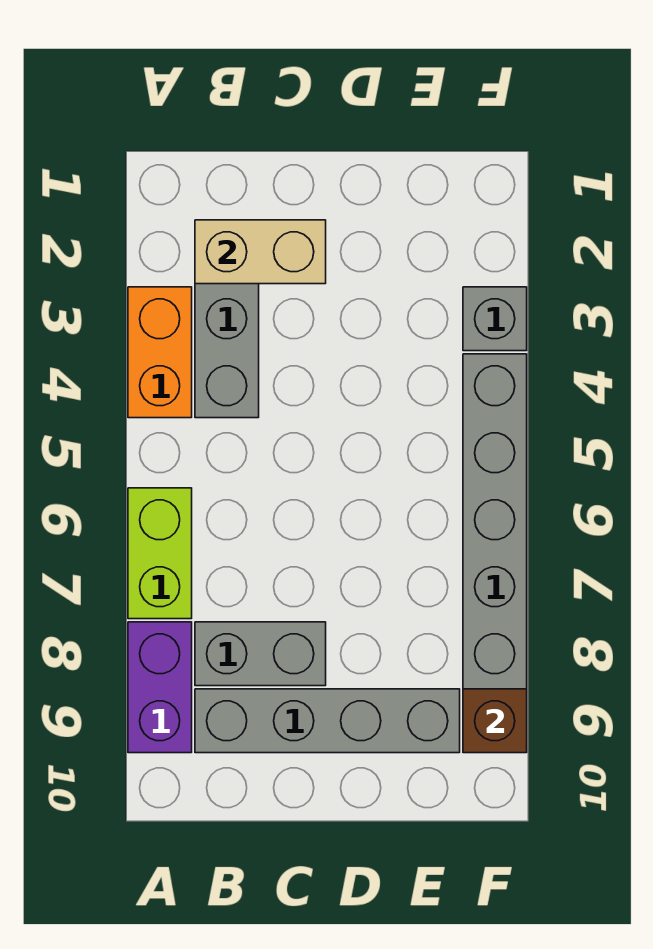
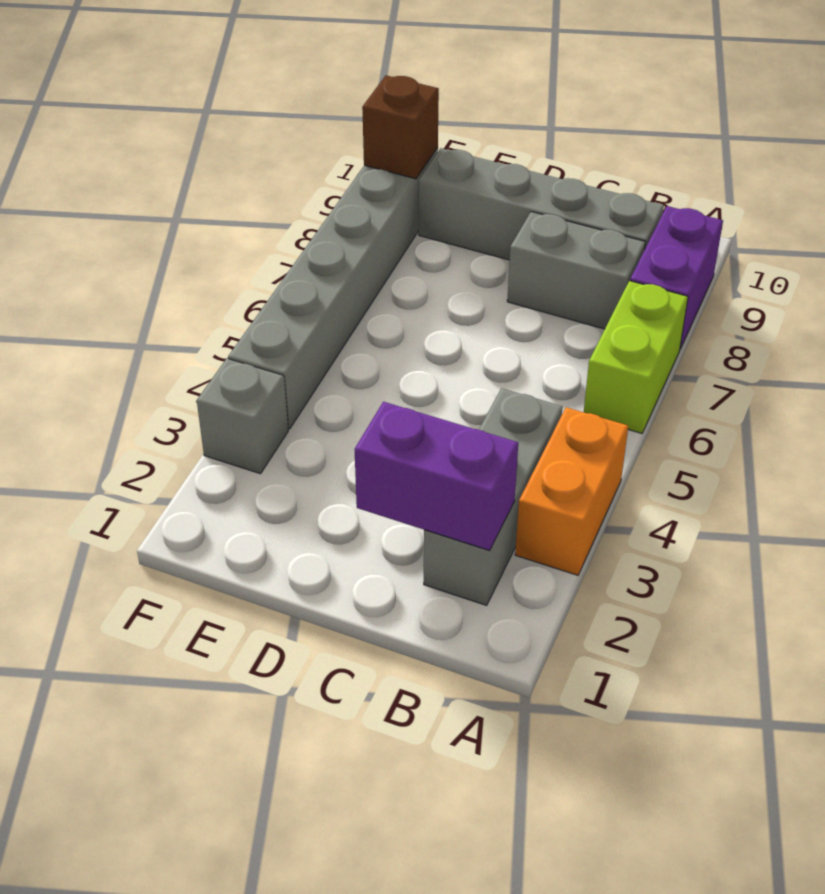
tan brick B2:C2 level 2 -> purple brick B2:C2 level 2

